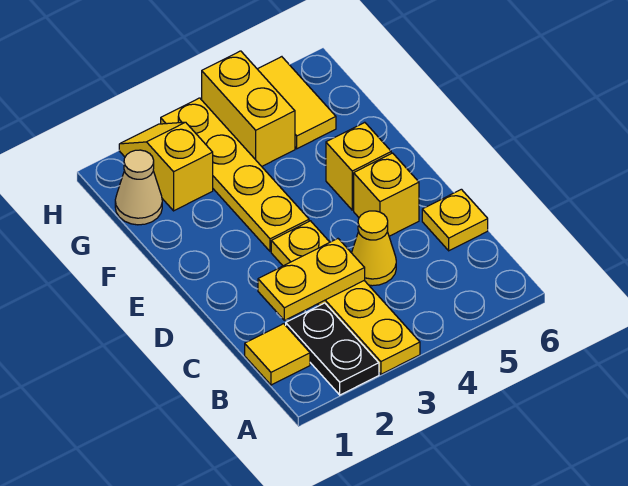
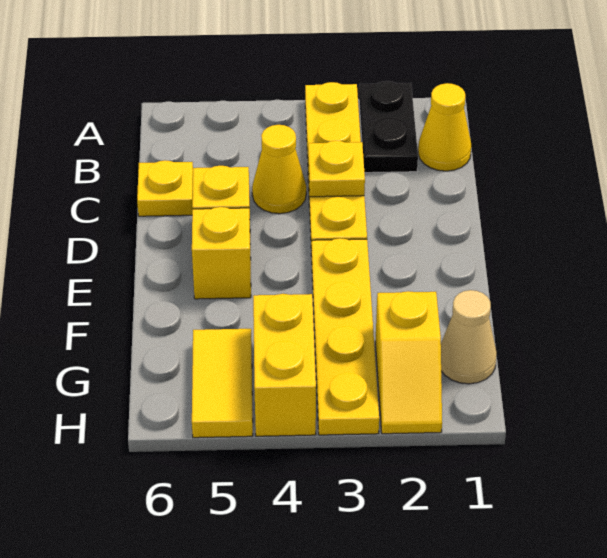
yellow tile B1 level 1 -> yellow cone B1 level 1
yellow plate C2:C3 level 2 -> yellow plate C3 level 2

